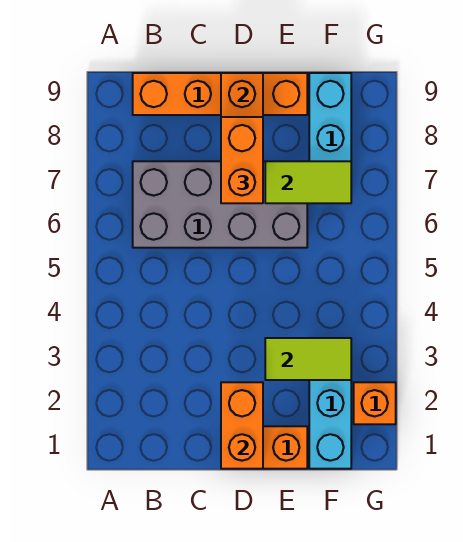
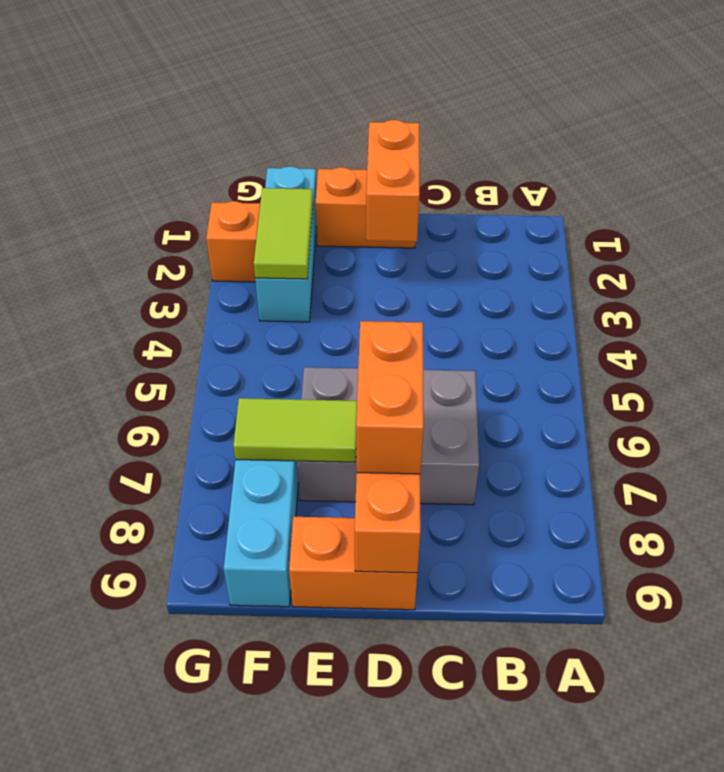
grey brick B6:E7 level 1 -> grey brick C6:E7 level 1
orange brick B9:E9 level 1 -> orange brick D9:E9 level 1
lime tile E3:F3 level 2 -> lime tile F2:F3 level 2

